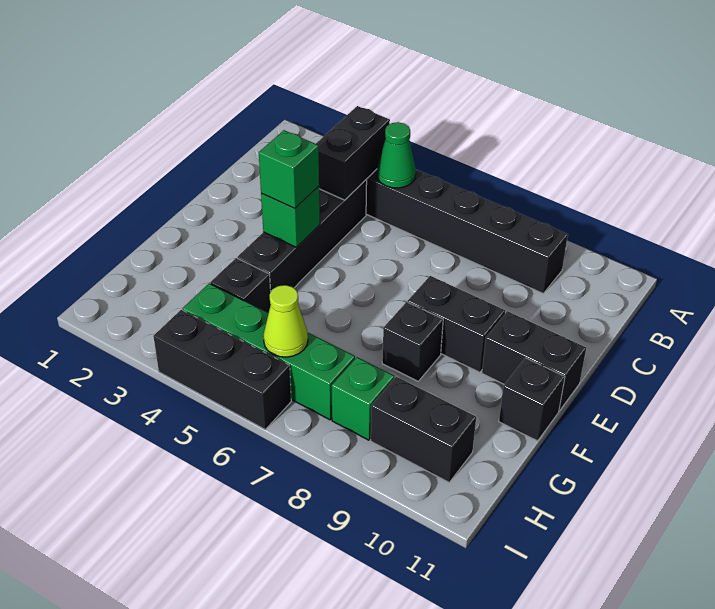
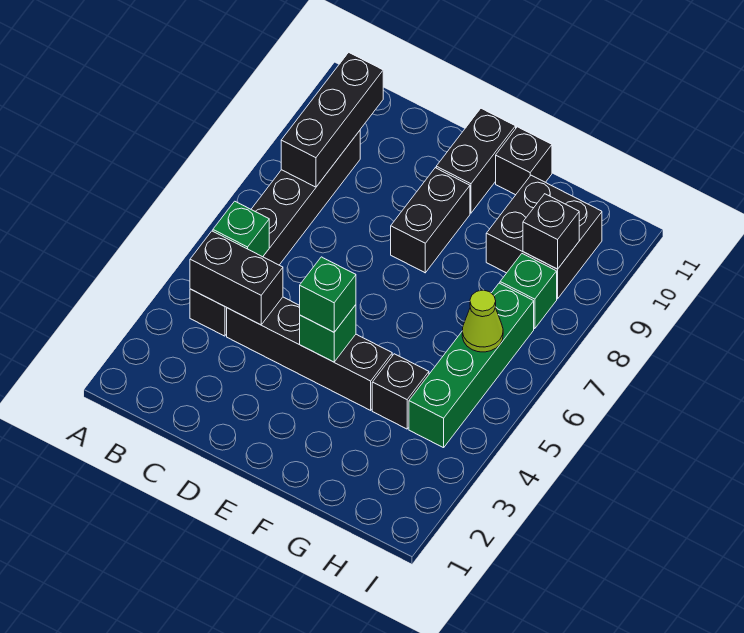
green cone B5 level 2 -> green brick B5 level 2
black brick F8 level 1 -> black brick H9 level 2
black brick H9:H10 level 1 -> black brick G9:H10 level 1
black brick I4:I6 level 1 -> black brick B8:B10 level 2

